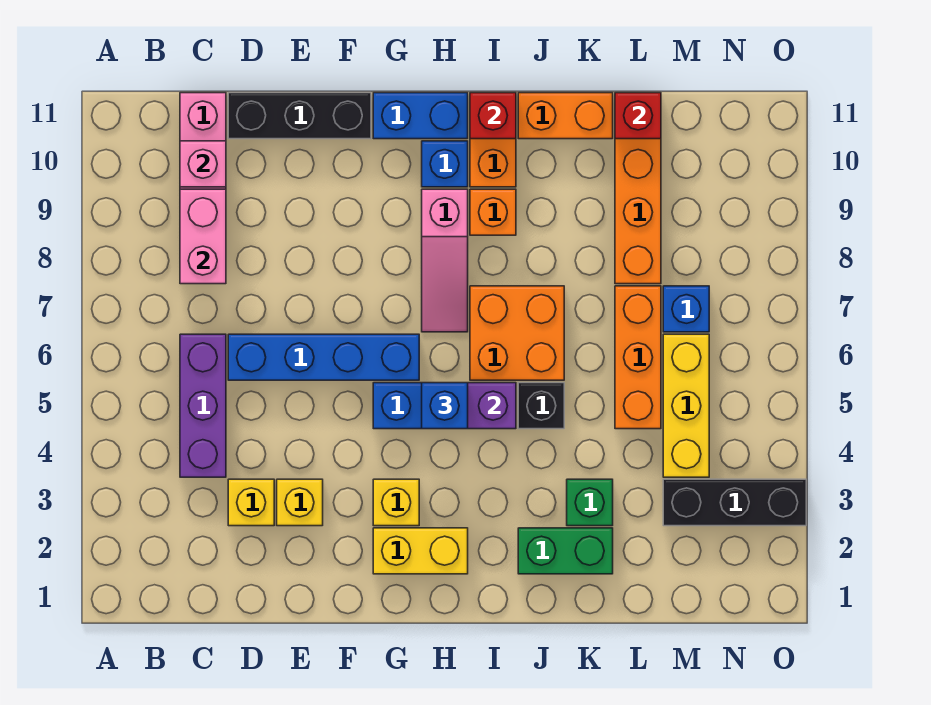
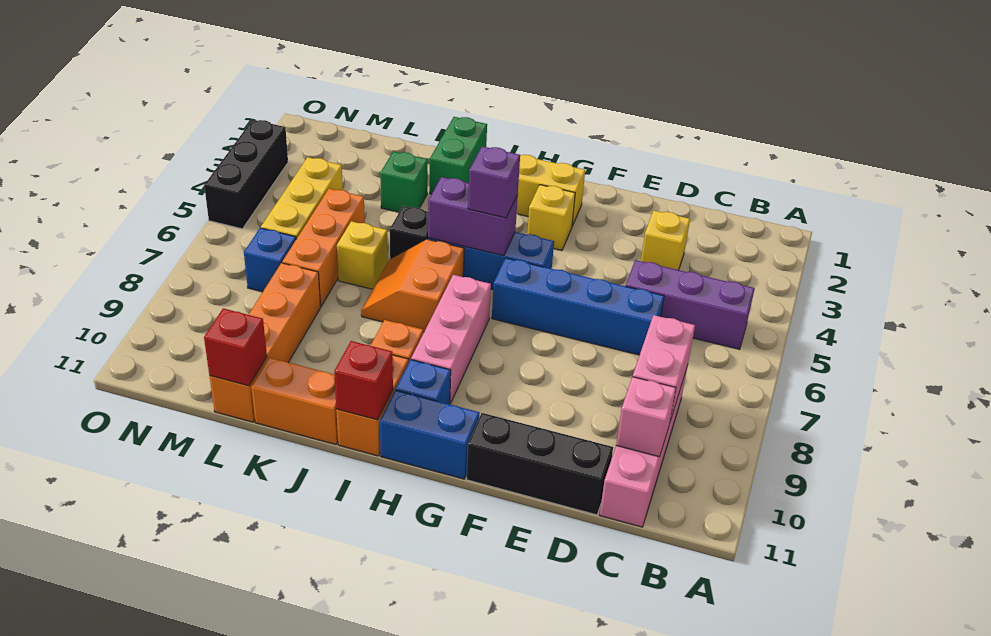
purple brick C4:C6 level 1 -> purple brick B5:D5 level 1
yellow brick E3 level 1 -> yellow brick K6 level 1
blue brick H5 level 3 -> purple brick H5 level 3
pink slope H7:H9 level 1 top 9 -> pink brick H7:H9 level 1
orange brick I6:J7 level 1 -> orange slope I6:J7 level 1 top I
green brick J2:K2 level 1 -> green brick J1:J2 level 1
black brick M3:O3 level 1 -> black brick O3:O5 level 1

